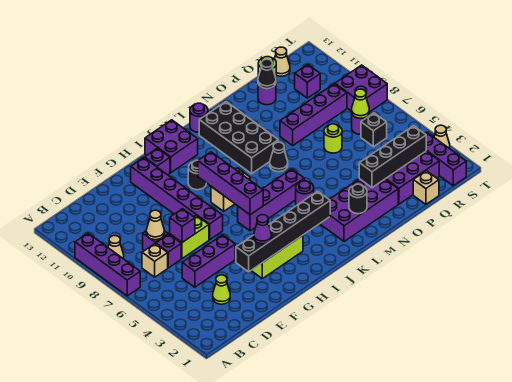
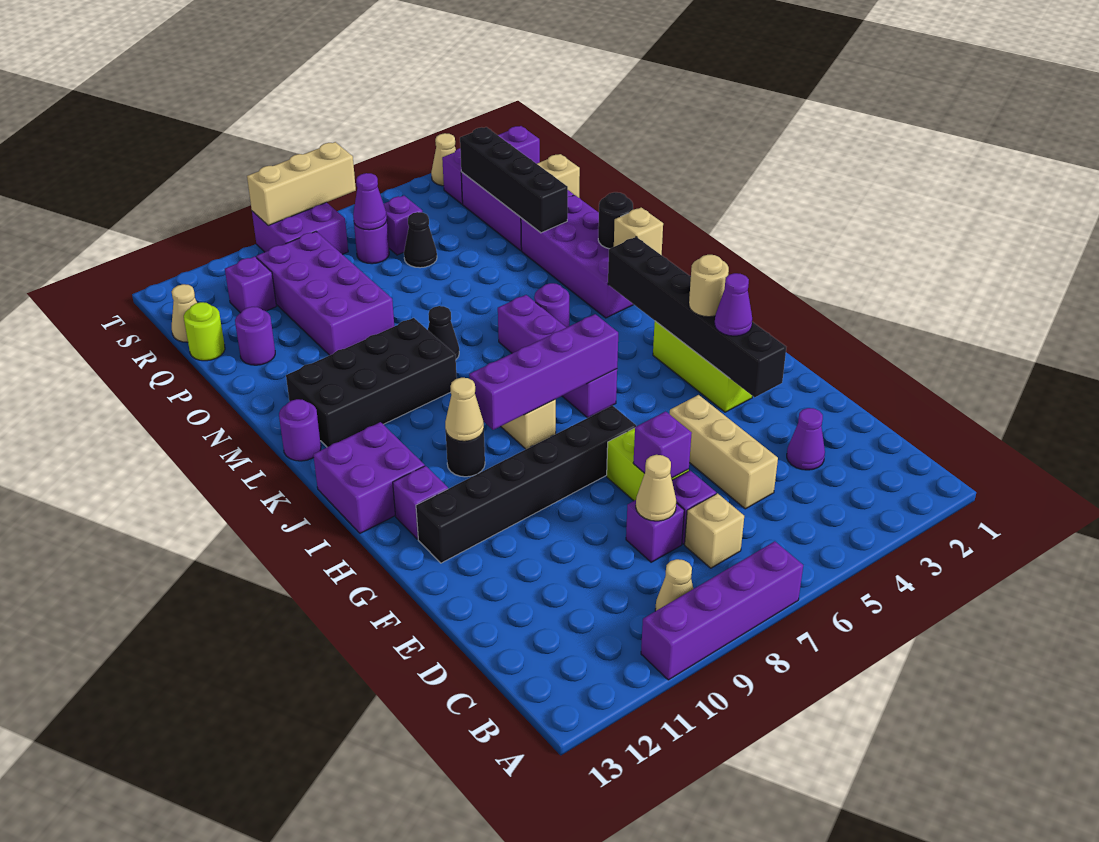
lime cone D3 level 1 -> purple cone D3 level 1
purple brick D5:F5 level 1 -> tan brick D5:F5 level 1
purple brick G7:G12 level 1 -> black brick G7:G12 level 1
none -> tan round brick H3 level 3
none -> tan cone I10 level 2
none -> tan brick L2 level 2
purple brick O9:R9 level 1 -> purple brick O9:R10 level 1
lime round brick P7 level 1 -> none
black cone P12 level 2 -> black cone Q6 level 1
black brick R6 level 1 -> purple brick R6 level 1
lime cone R7 level 2 -> purple cone R7 level 2
none -> tan brick T7:T9 level 2

